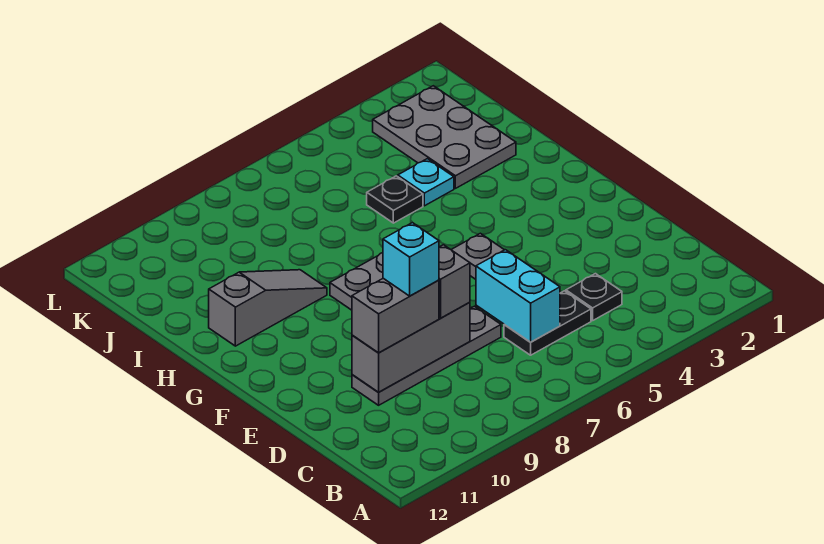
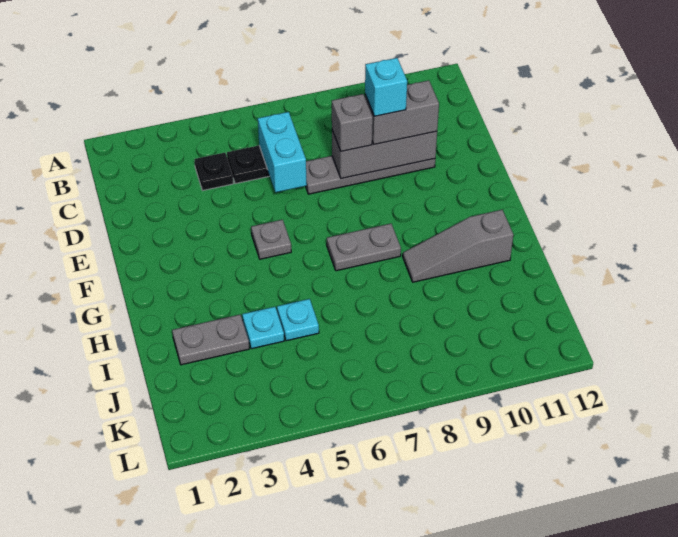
grey plate I2:K3 level 1 -> grey plate I2:I3 level 1
black plate I5 level 1 -> cyan plate I5 level 1

